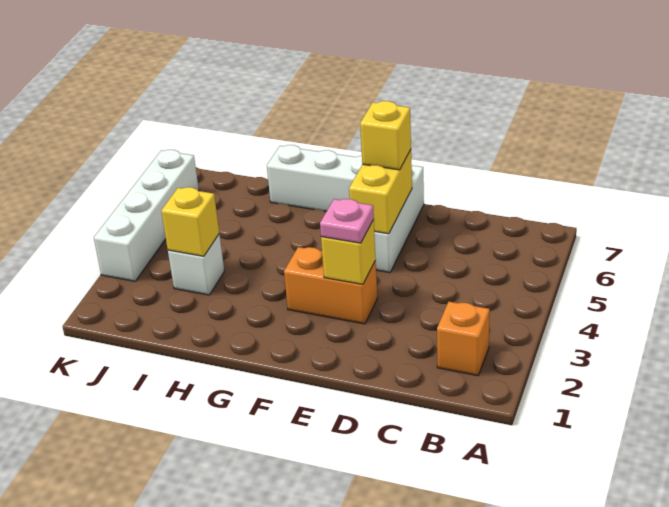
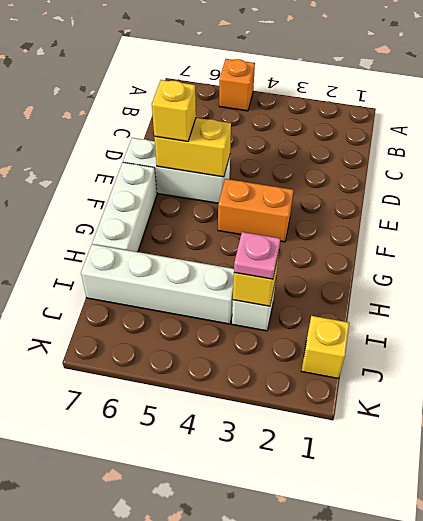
orange brick B2 level 1 -> orange brick A5 level 1
orange brick E3:F3 level 1 -> orange brick F3:F4 level 1
yellow brick E3 level 2 -> yellow brick J1 level 1
pink plate E3 level 3 -> pink plate I3 level 3
white brick K3:K6 level 1 -> white brick I4:I7 level 1

